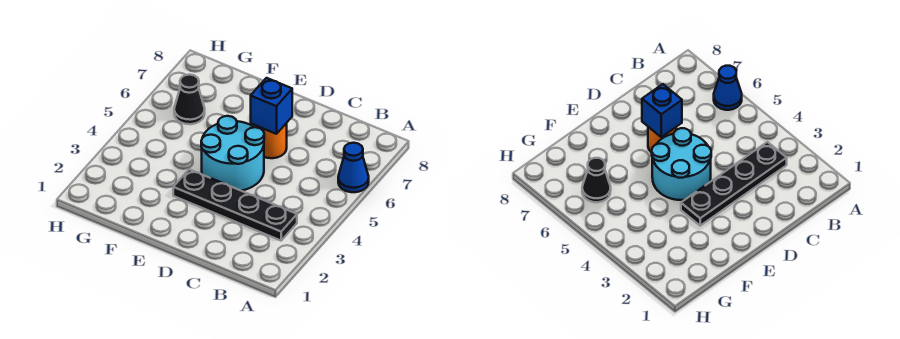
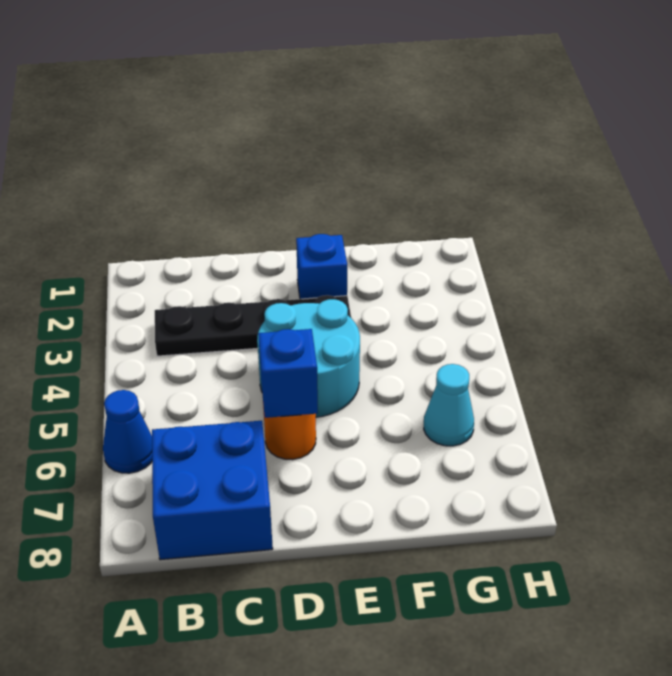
none -> blue brick B7:C8 level 1
none -> blue brick E2 level 1
black cone G6 level 1 -> cyan cone G6 level 1

